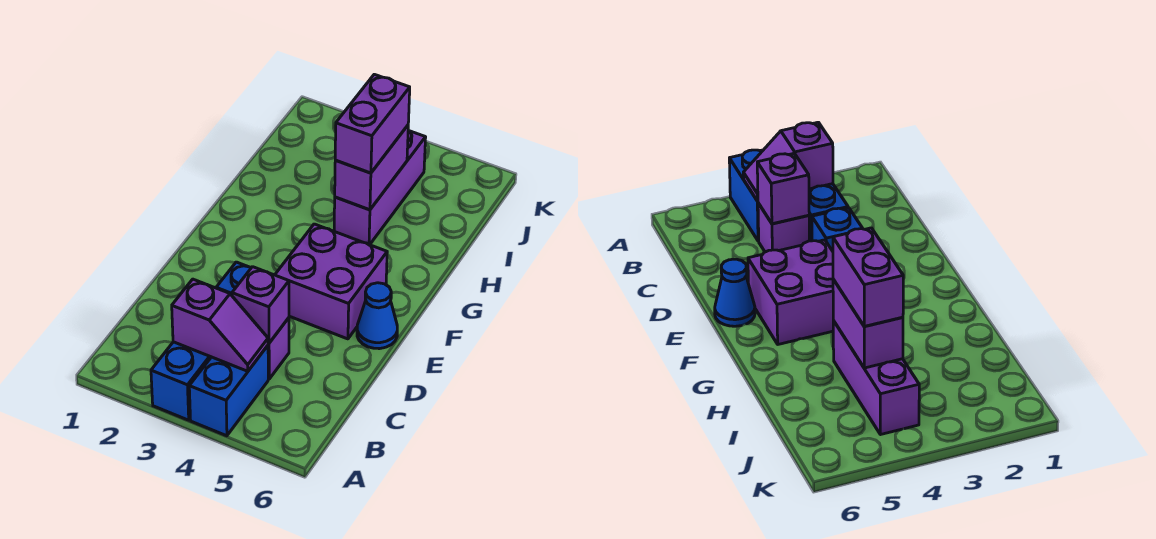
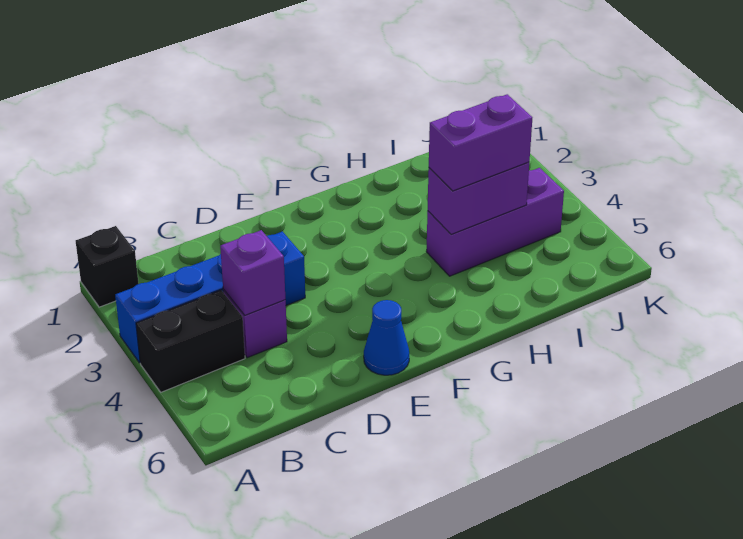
none -> black brick A1 level 1
blue brick A4:B4 level 1 -> black brick A4:B4 level 1
purple slope B3:B4 level 2 top 3 -> none
purple brick E4:F5 level 1 -> none

